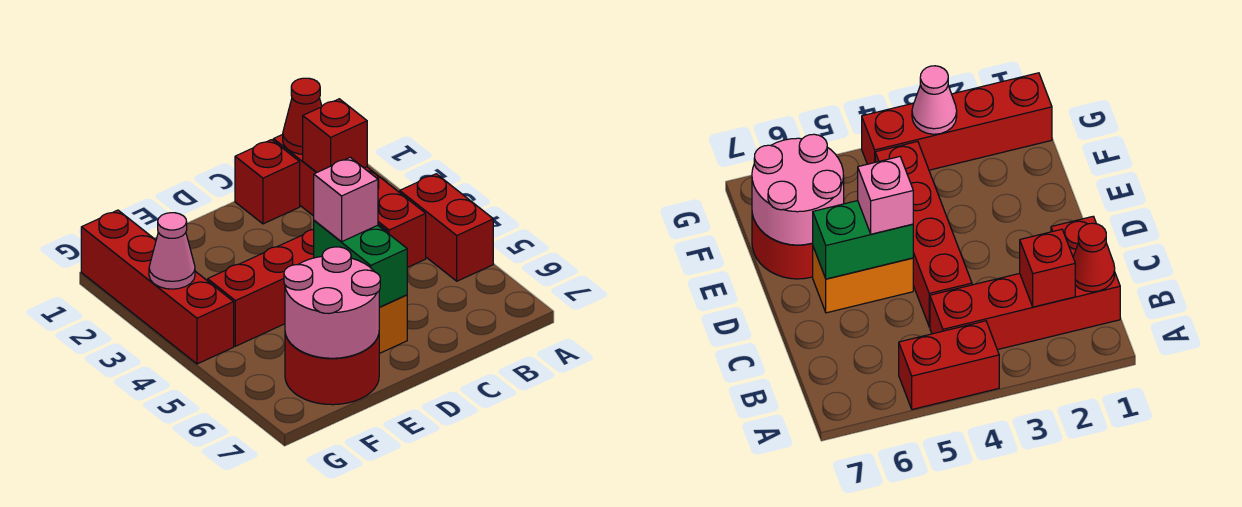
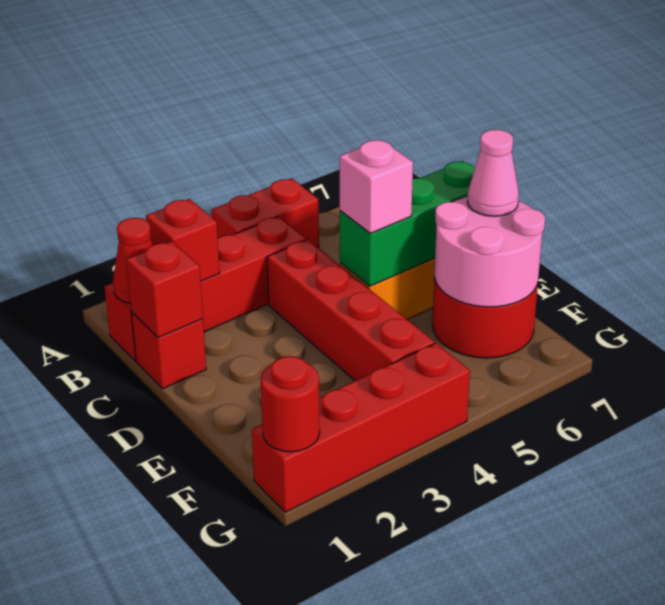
none -> red brick C1 level 2
green brick D5:D6 level 2 -> green brick D5:D7 level 2
none -> red round brick G1 level 2
pink cone G3 level 2 -> pink cone E7 level 3

